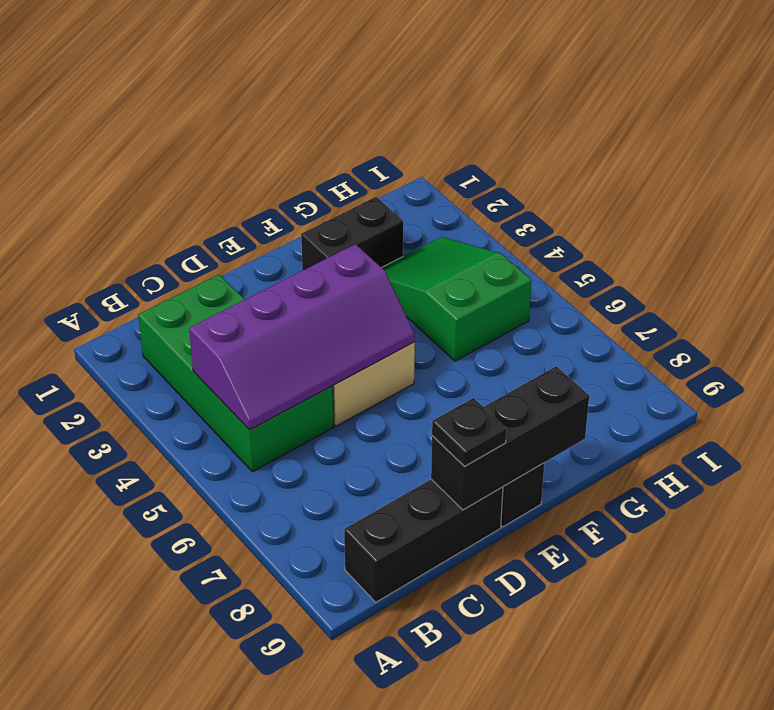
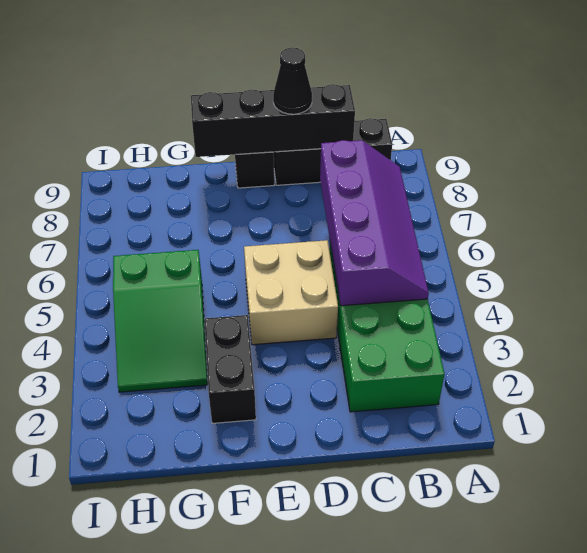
purple slope B4:E5 level 2 top 4 -> purple slope B4:C7 level 2 top C
black brick D9:F9 level 2 -> black brick C9:F9 level 2
black plate D9 level 3 -> black cone D9 level 3
black brick F2:G2 level 1 -> black brick F2:F3 level 1

